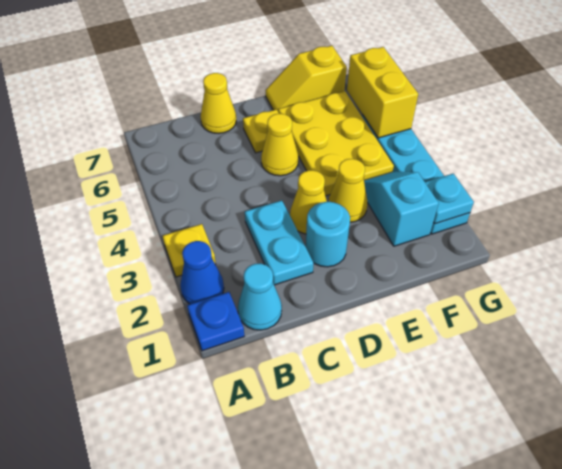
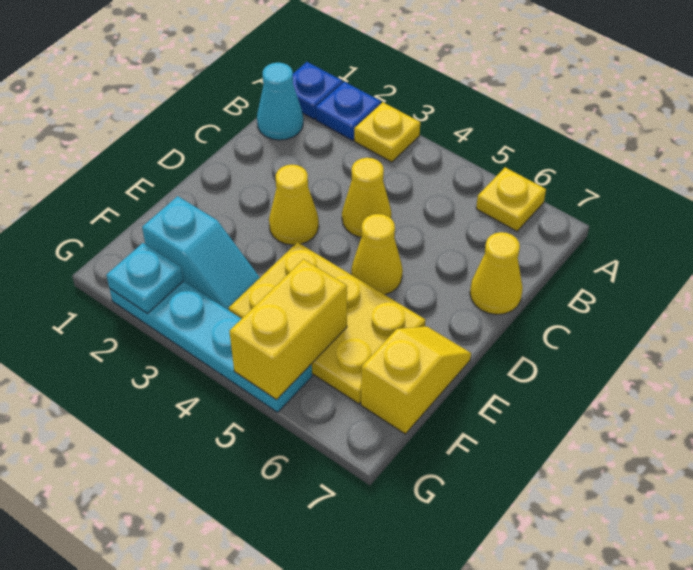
blue cone A2 level 1 -> blue plate A2 level 1
cyan plate C2:C3 level 1 -> none
cyan round brick D2 level 1 -> none
yellow plate D6 level 1 -> yellow plate A6 level 1
yellow cone E3 level 1 -> yellow cone C4 level 1
yellow brick G5:G6 level 2 -> yellow brick F5:G5 level 2

